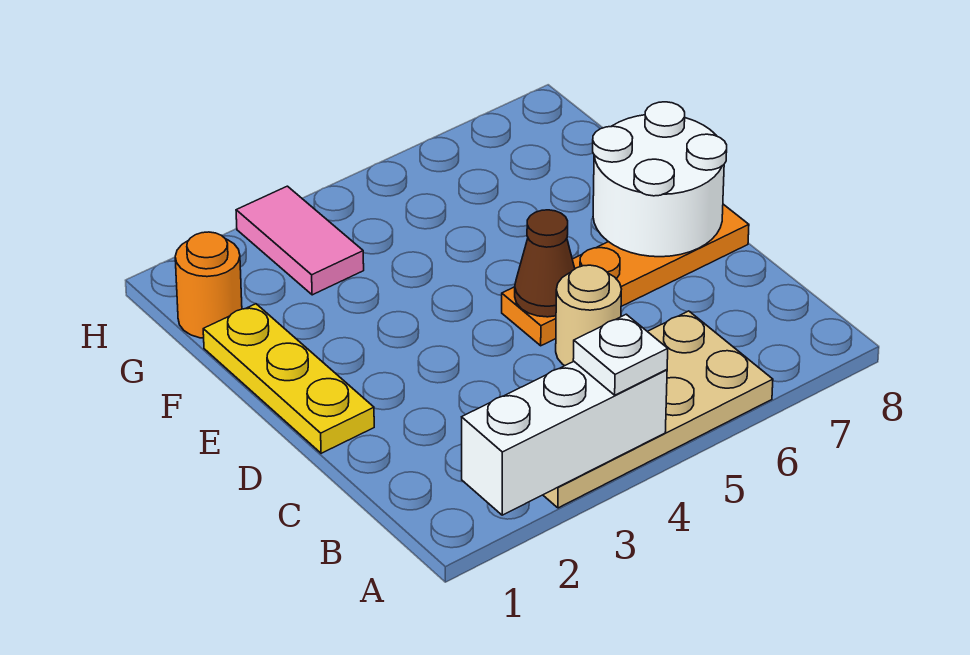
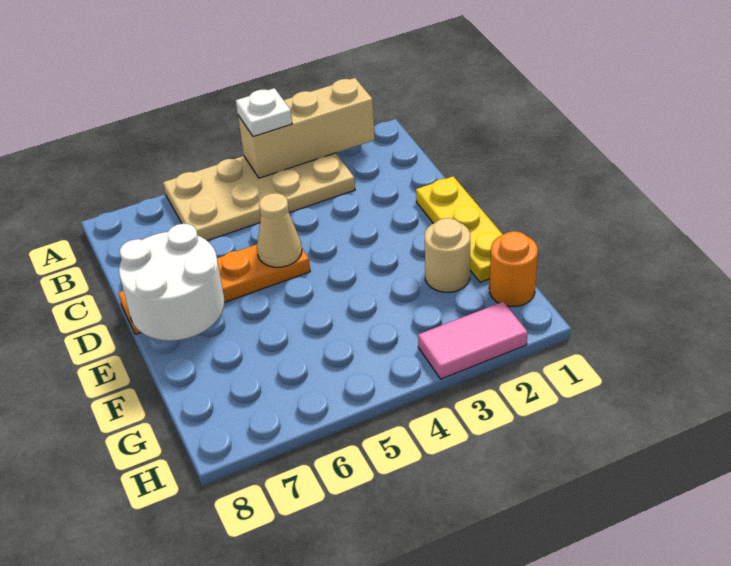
white brick A2:A4 level 2 -> tan brick A2:A4 level 2
tan round brick C5 level 1 -> tan round brick F2 level 1
brown cone D5 level 2 -> tan cone D5 level 2
pink tile G3:H3 level 1 -> pink tile H2:H3 level 1

